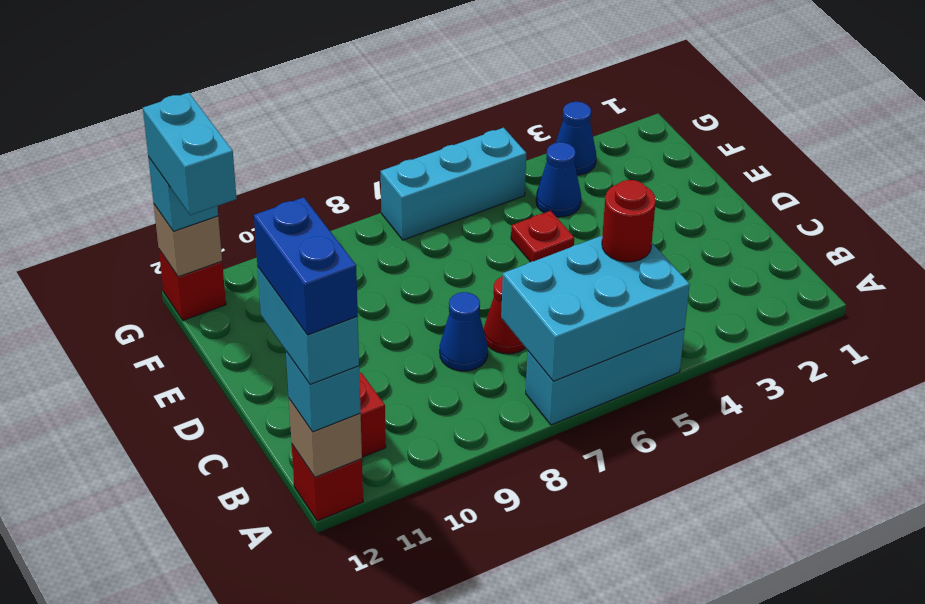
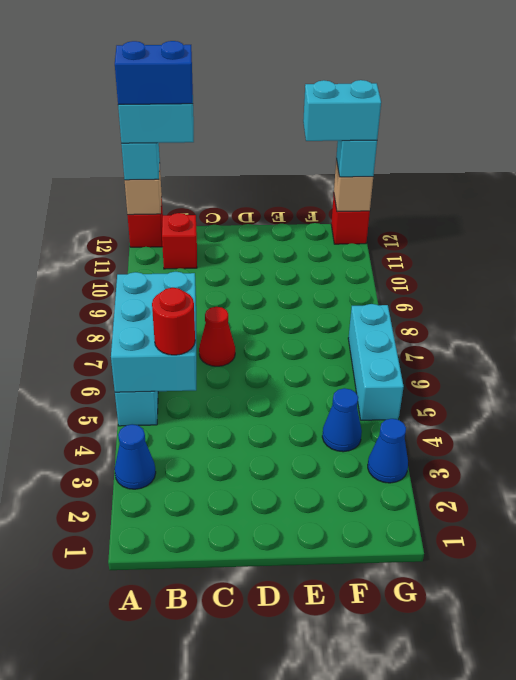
blue cone C8 level 1 -> blue cone A3 level 1
red plate E5 level 1 -> none

